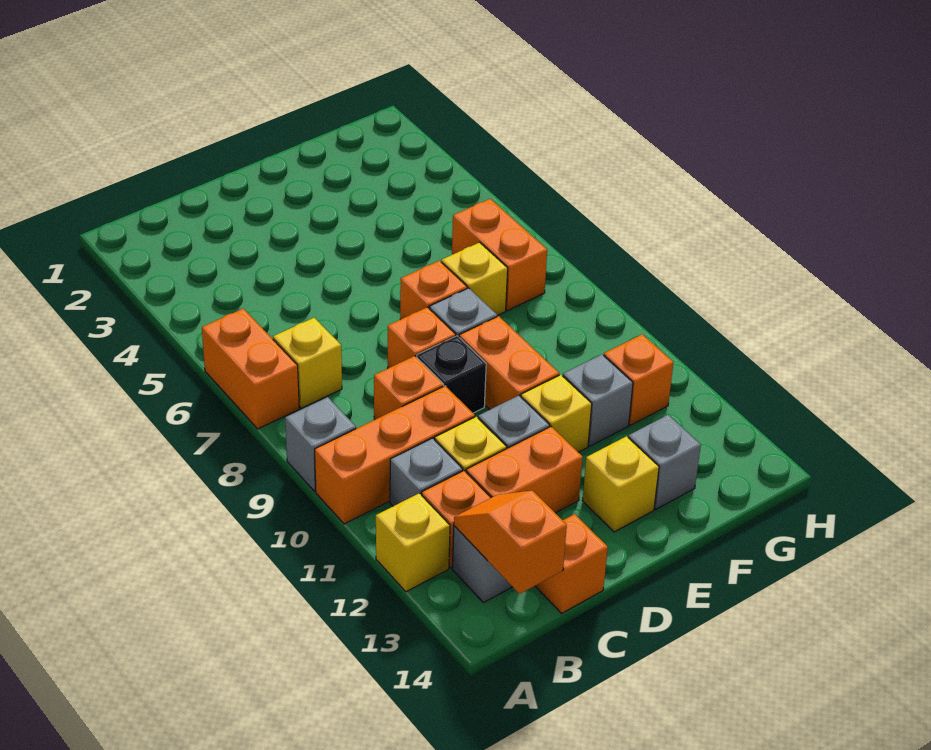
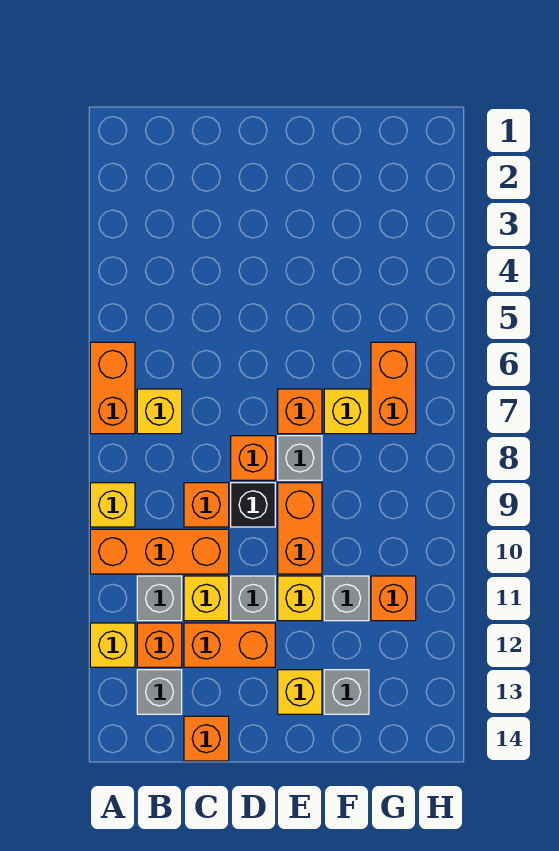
grey brick A9 level 1 -> yellow brick A9 level 1
orange slope B13:B14 level 2 top 14 -> none

